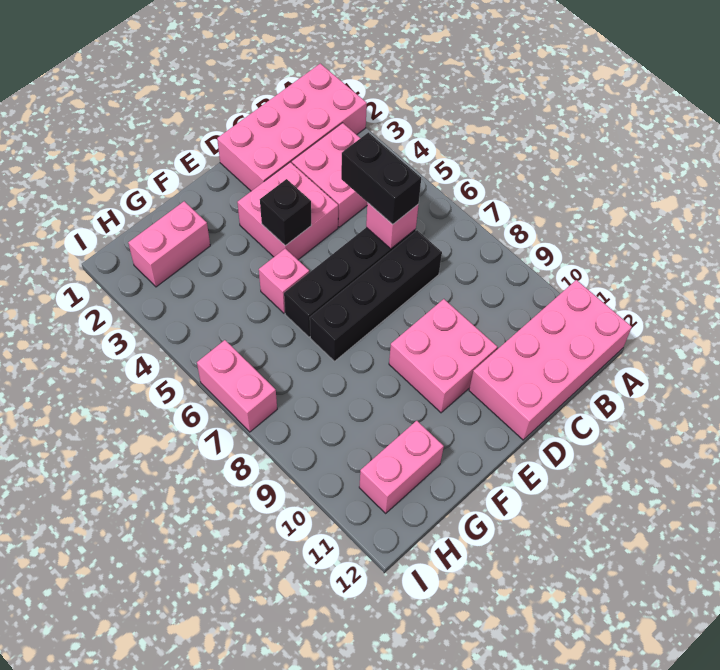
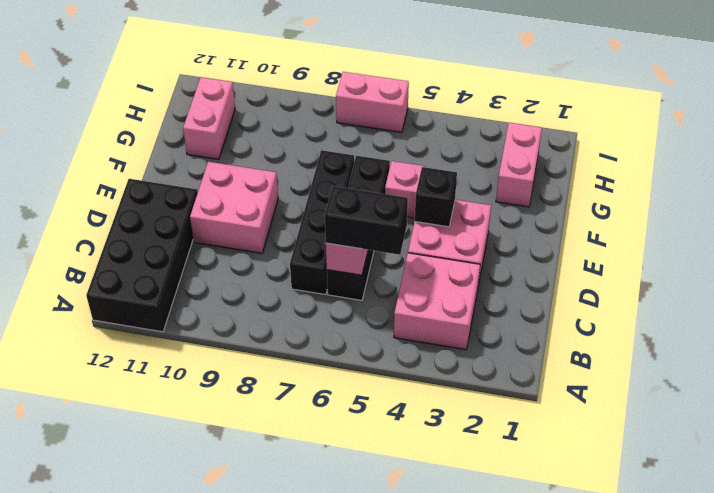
pink brick A1:D2 level 1 -> none
pink brick A11:D12 level 1 -> black brick A11:D12 level 1

